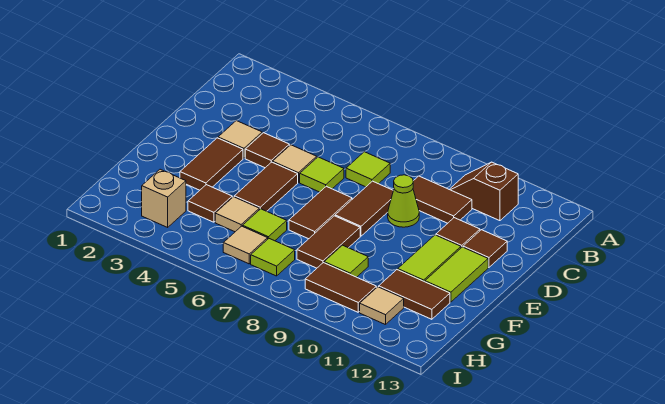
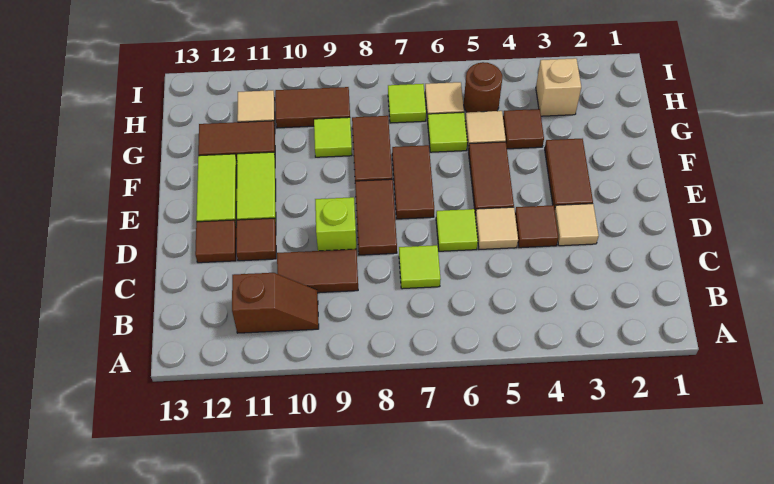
lime cone D9 level 1 -> lime brick D9 level 1
none -> brown round brick H5 level 1

